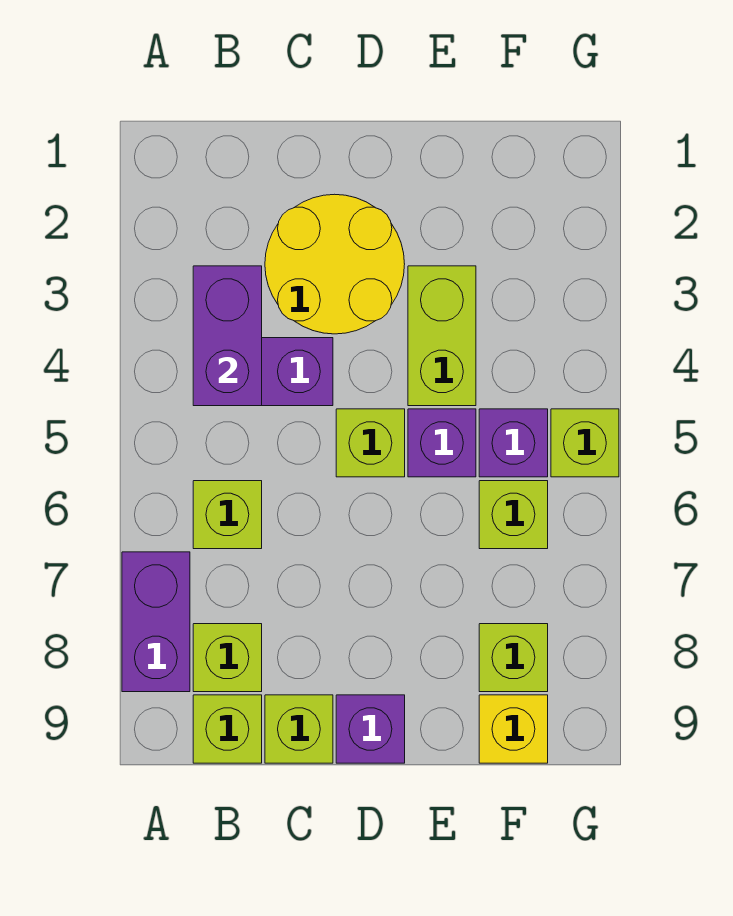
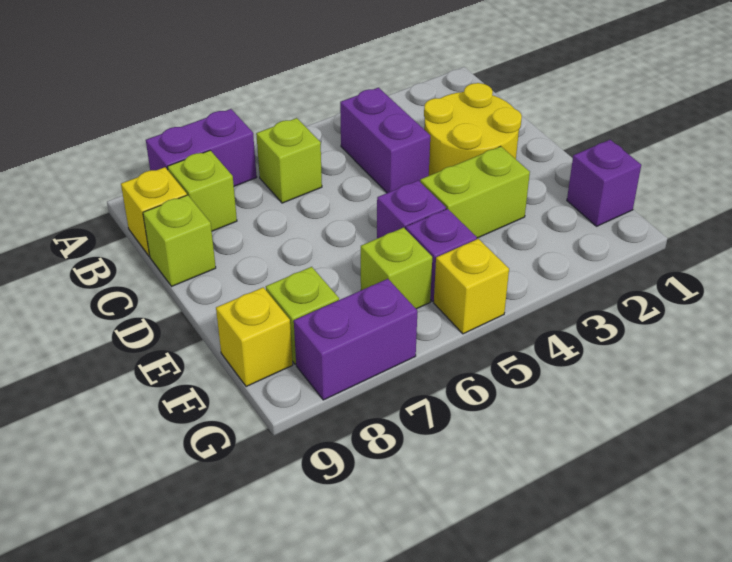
purple brick B3:B4 level 2 -> purple brick G7:G8 level 1
lime brick B9 level 1 -> yellow brick B9 level 1
lime brick D5 level 1 -> none
purple brick D9 level 1 -> purple brick F1 level 1
lime brick G5 level 1 -> yellow brick G5 level 1

